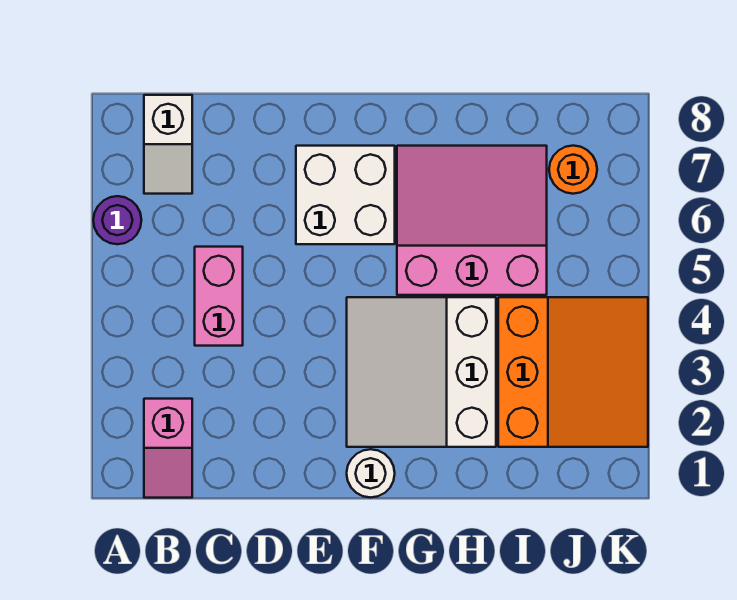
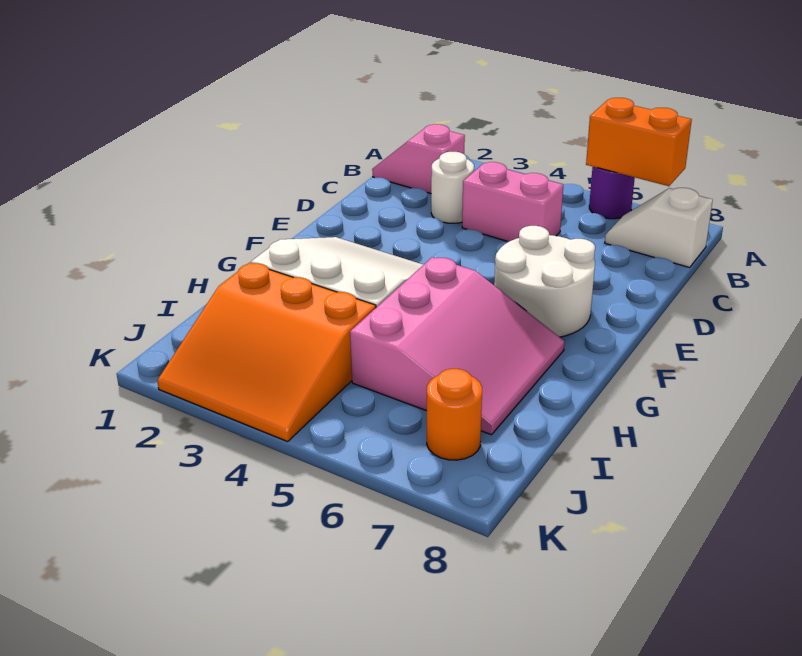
none -> orange brick A6:A7 level 2
white brick E6:F7 level 1 -> white round brick E6:F7 level 1
white round brick F1 level 1 -> white round brick C3 level 1

